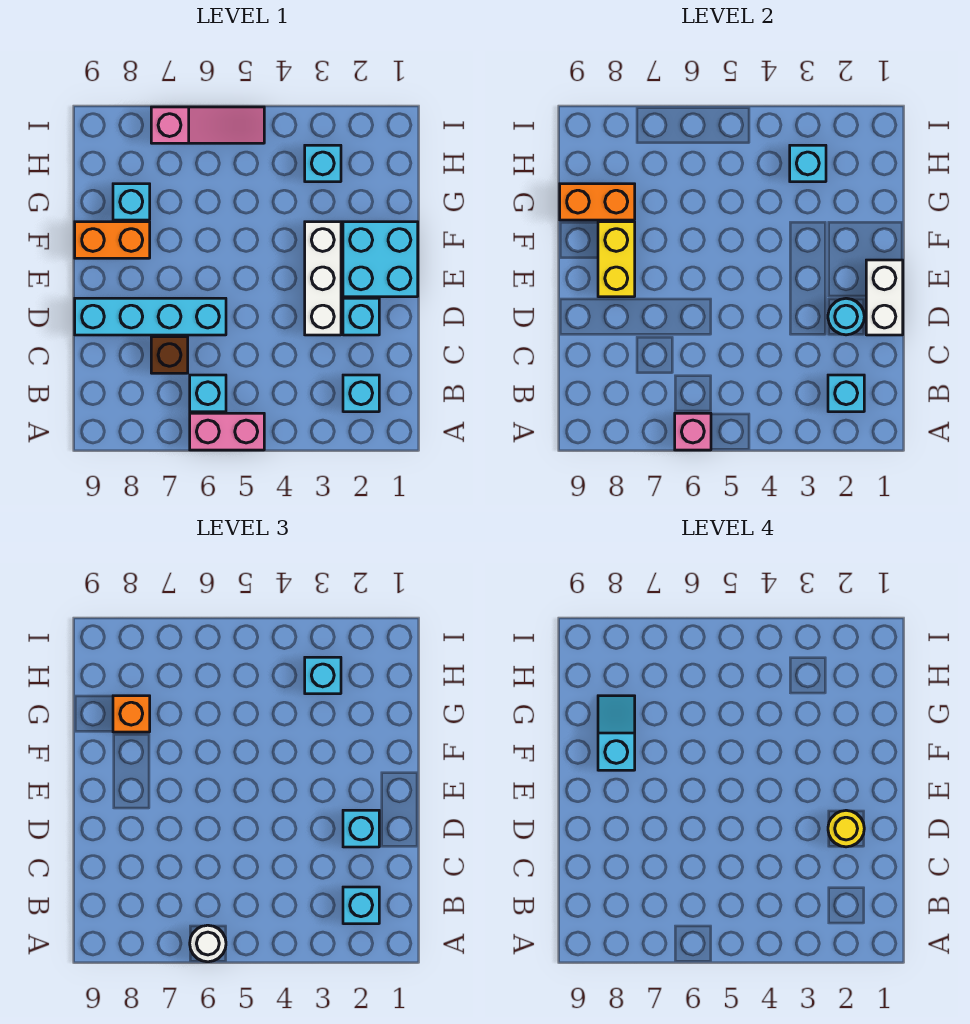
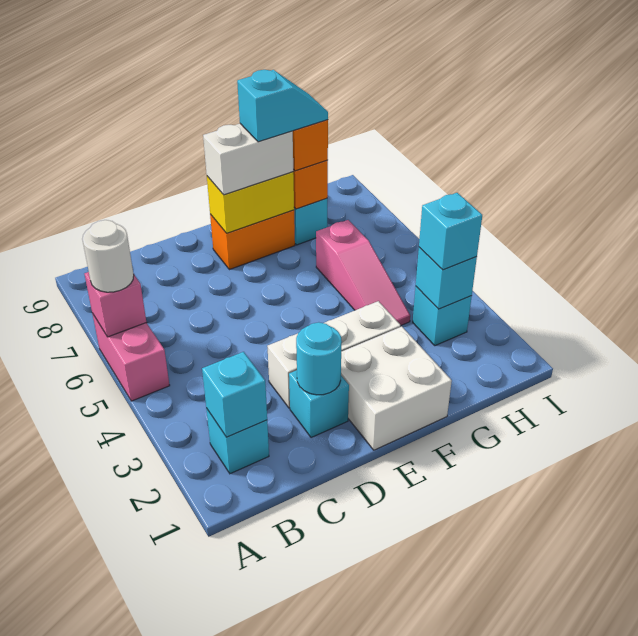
cyan brick B2 level 3 -> none
cyan brick B6 level 1 -> none
brown brick C7 level 1 -> none
white brick D1:E1 level 2 -> white brick E8:F8 level 3
cyan brick D2 level 3 -> none
yellow round brick D2 level 4 -> none
cyan brick D6:D9 level 1 -> none
cyan brick E1:F2 level 1 -> white brick E1:F2 level 1
orange brick F8:F9 level 1 -> orange brick E8:F8 level 1
pink slope I5:I7 level 1 top 7 -> pink slope G4:G6 level 1 top 6

